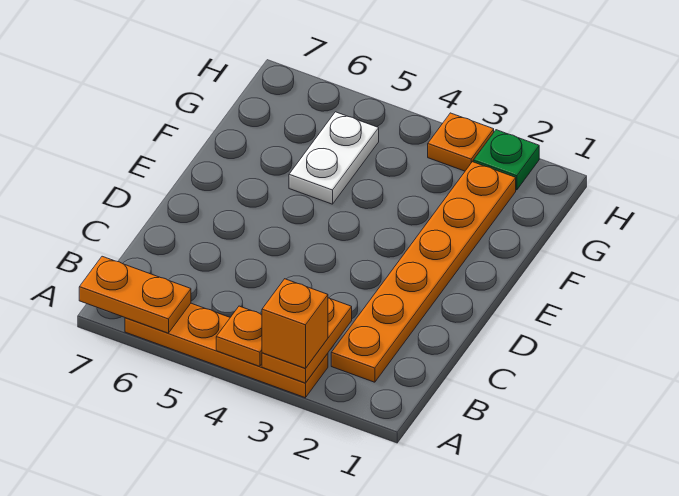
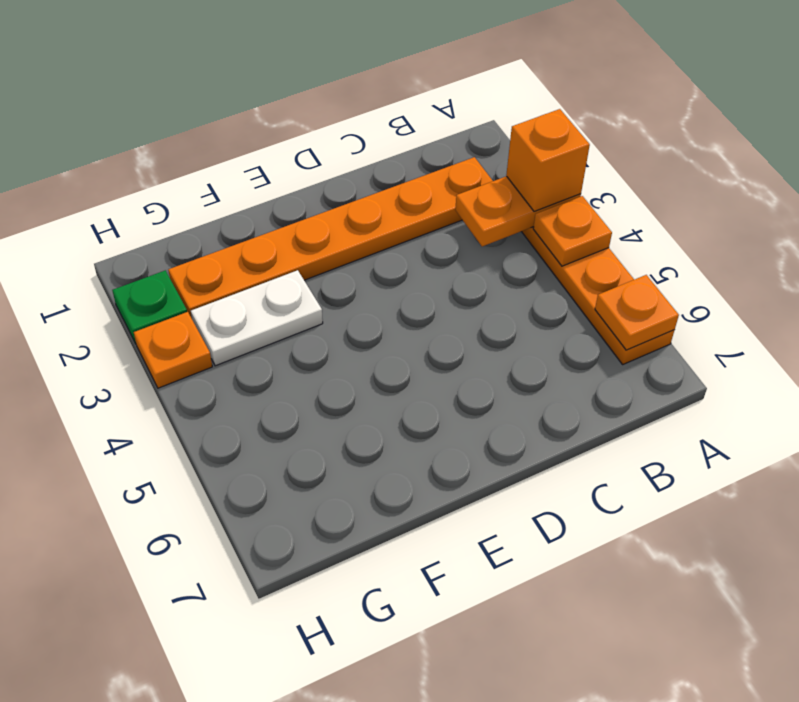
orange plate A6:A7 level 2 -> orange plate A6 level 2
white plate F5:G5 level 1 -> white plate F3:G3 level 1

